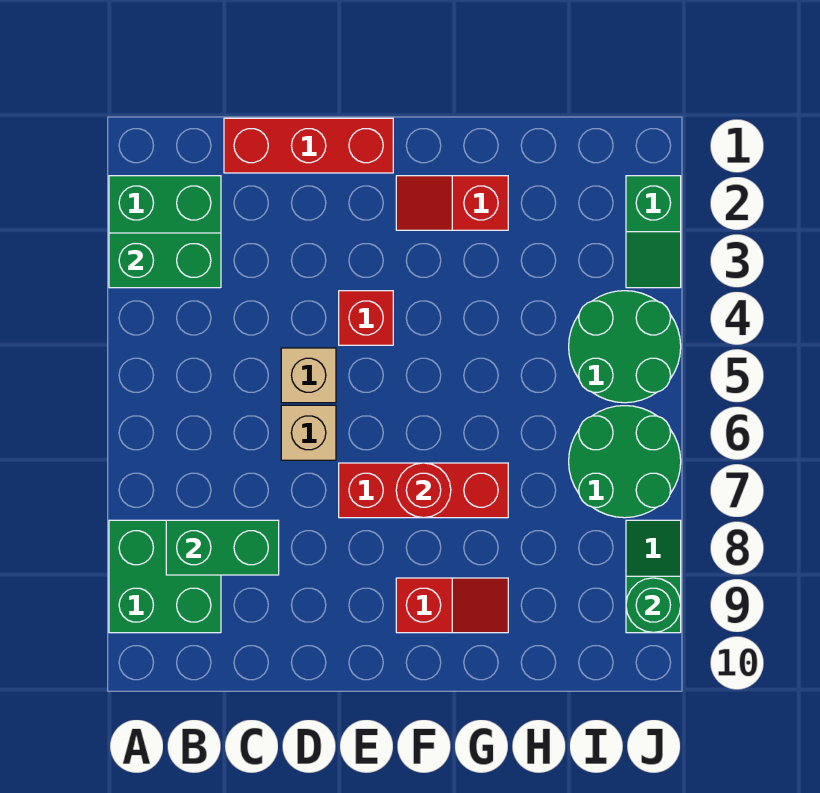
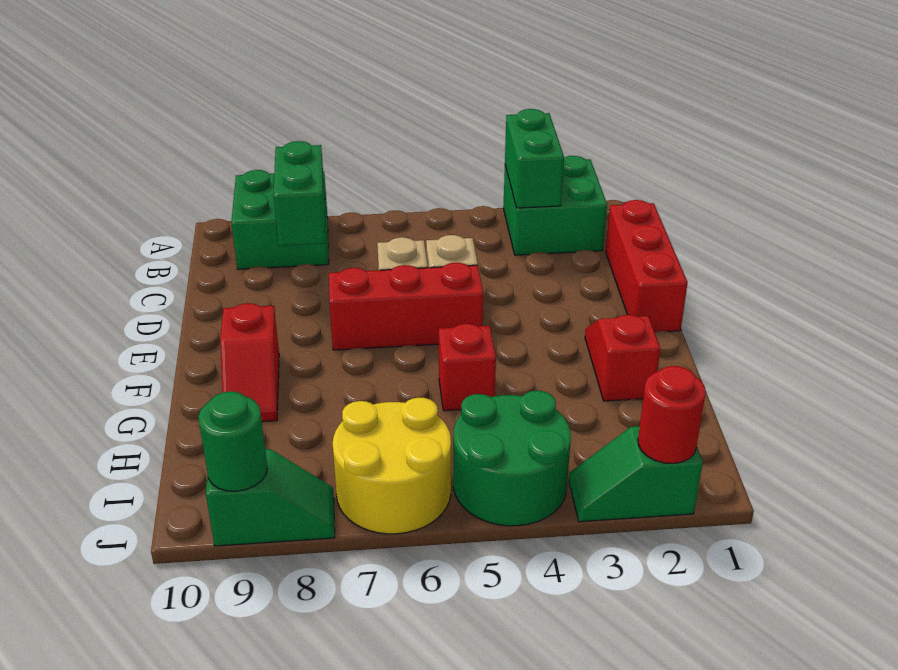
red brick E4 level 1 -> red brick G5 level 1
red brick E7:G7 level 1 -> red brick E5:E7 level 1
red round brick F7 level 2 -> red round brick J2 level 2
green round brick I6:J7 level 1 -> yellow round brick I6:J7 level 1

